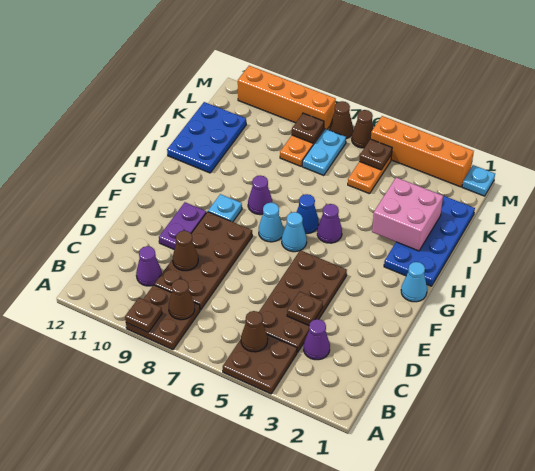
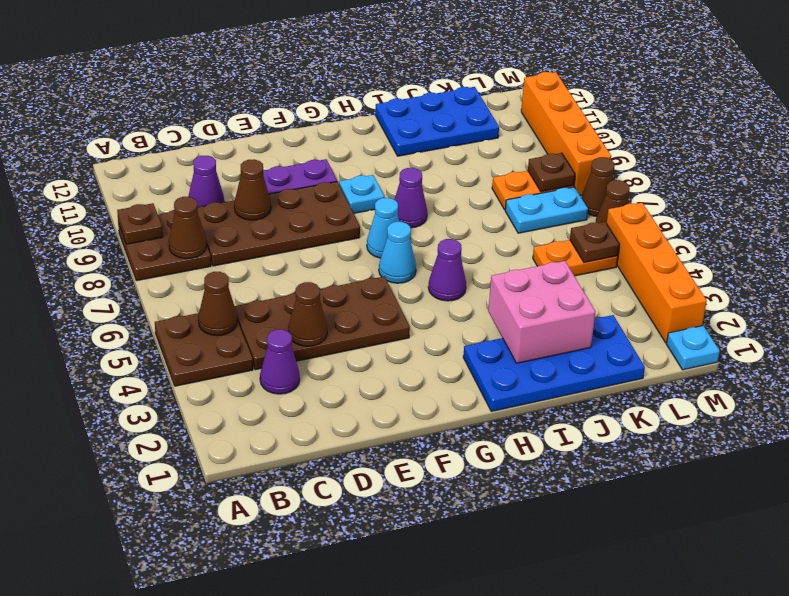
brown plate D4 level 2 -> brown cone D4 level 2
cyan cone G1 level 1 -> none
blue cone H6 level 1 -> none

